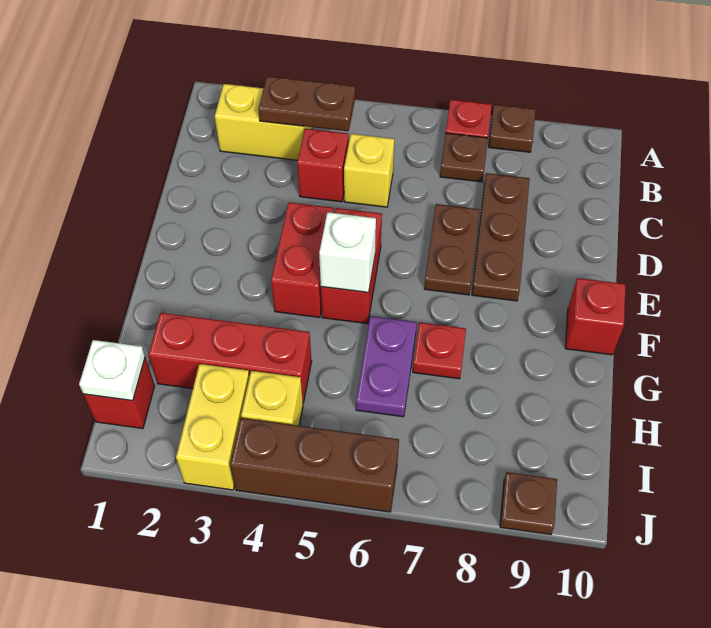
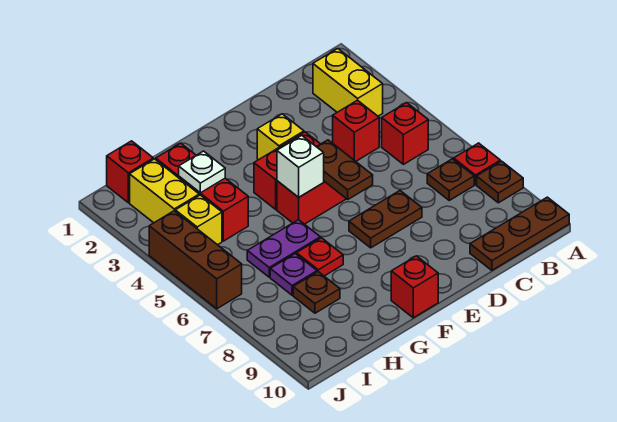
brown plate B3:B4 level 2 -> brown plate E5:E6 level 2
none -> red brick B5 level 1
yellow brick C5 level 1 -> yellow brick E3 level 1
brown plate C8:E8 level 1 -> brown plate A10:C10 level 1
none -> purple plate H7 level 1
white plate I1 level 2 -> white plate H3 level 2
yellow brick I3:J3 level 1 -> yellow brick I2:I3 level 1
brown plate J9 level 1 -> brown plate H8 level 1

